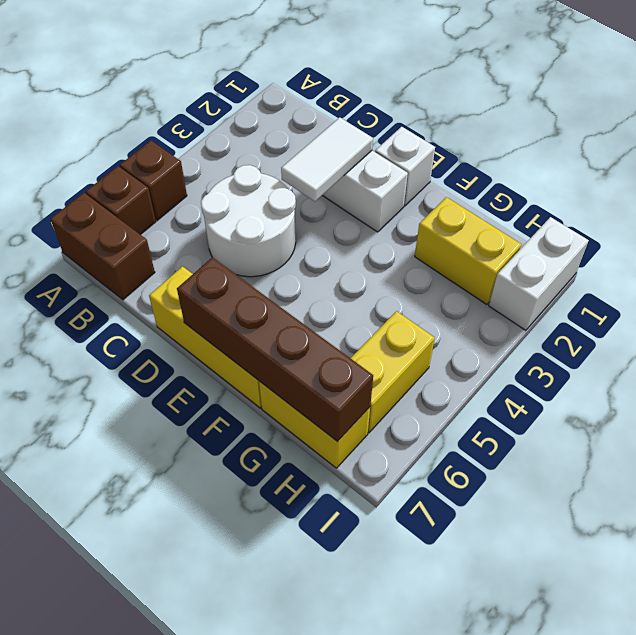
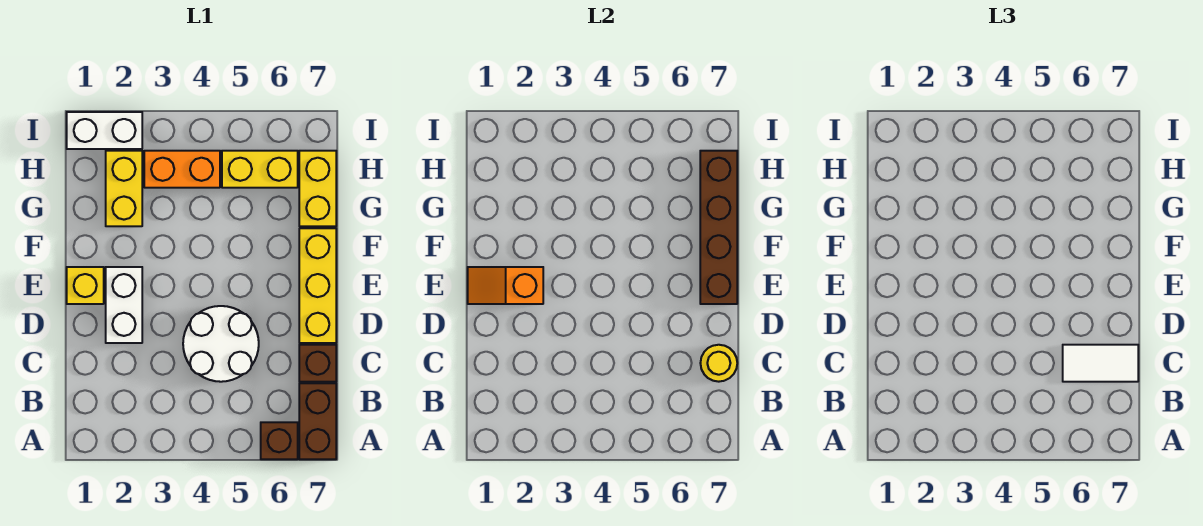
brown brick A5 level 1 -> brown brick C7 level 1
none -> yellow round brick C7 level 2
white tile D2:D3 level 2 -> white tile C6:C7 level 3
white brick E1 level 1 -> yellow brick E1 level 1
none -> orange slope E1:E2 level 2 top 2
none -> orange brick H3:H4 level 1

